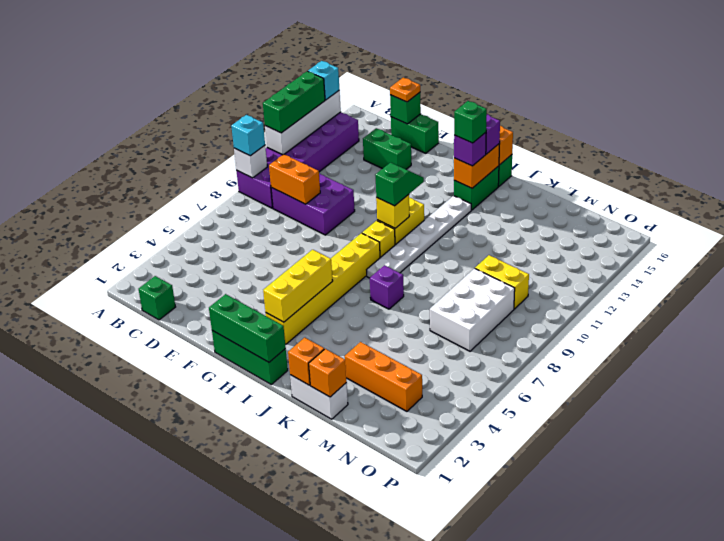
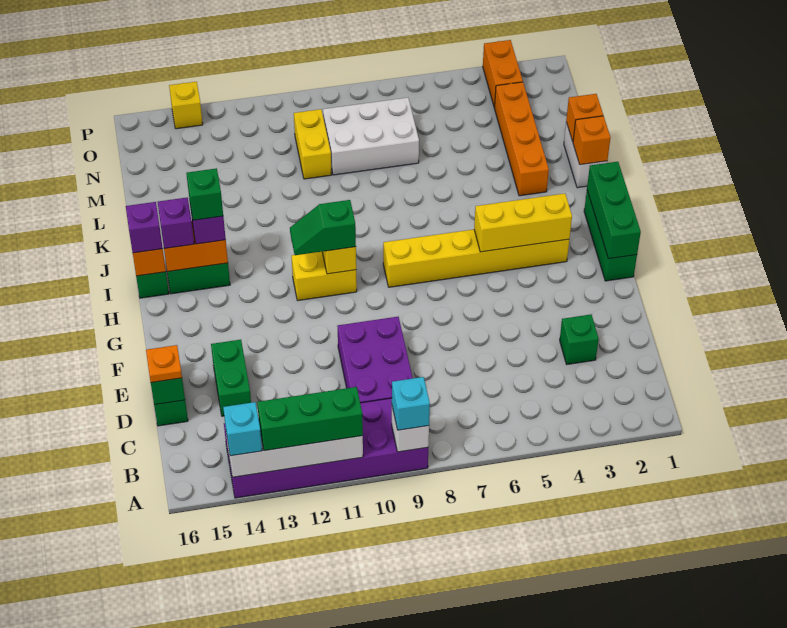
green brick C1 level 1 -> green brick D3 level 1
orange brick C9:D9 level 2 -> orange brick O3:P3 level 1
yellow brick H9 level 1 -> yellow brick P14 level 1
white plate I8:I13 level 1 -> none
purple brick J7 level 1 -> purple brick I16 level 3
orange brick L3:N3 level 1 -> orange brick K3:N3 level 1

